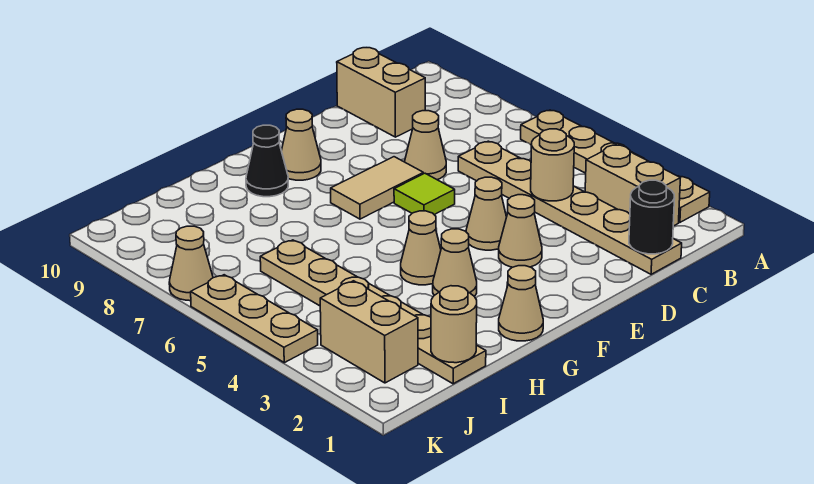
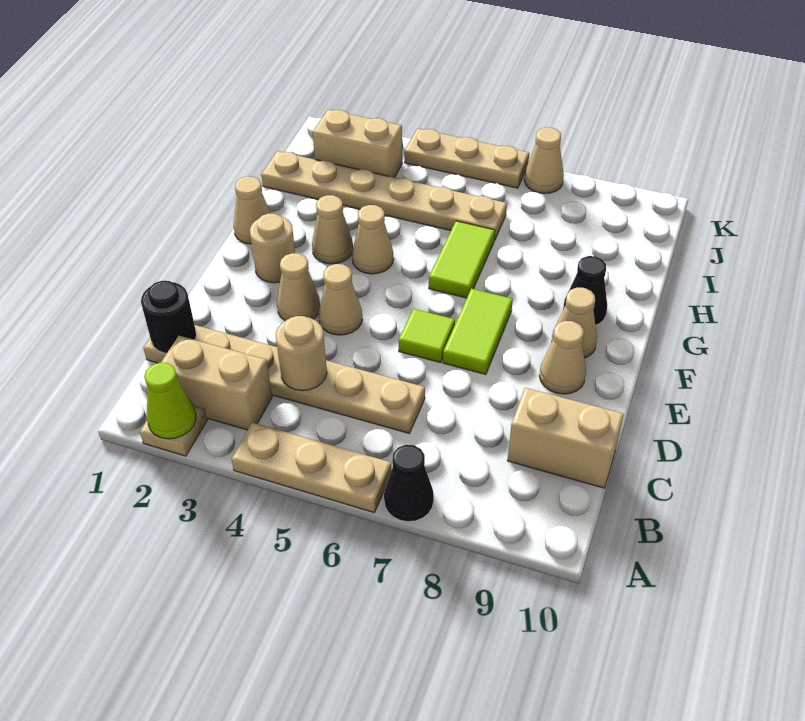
none -> lime cone A2 level 2
none -> black cone A7 level 1
tan cone D7 level 1 -> tan cone E9 level 1
tan tile E7:F7 level 1 -> lime tile E7:F7 level 1
none -> lime tile G6:H6 level 1
tan round brick I1 level 2 -> tan round brick F2 level 1

